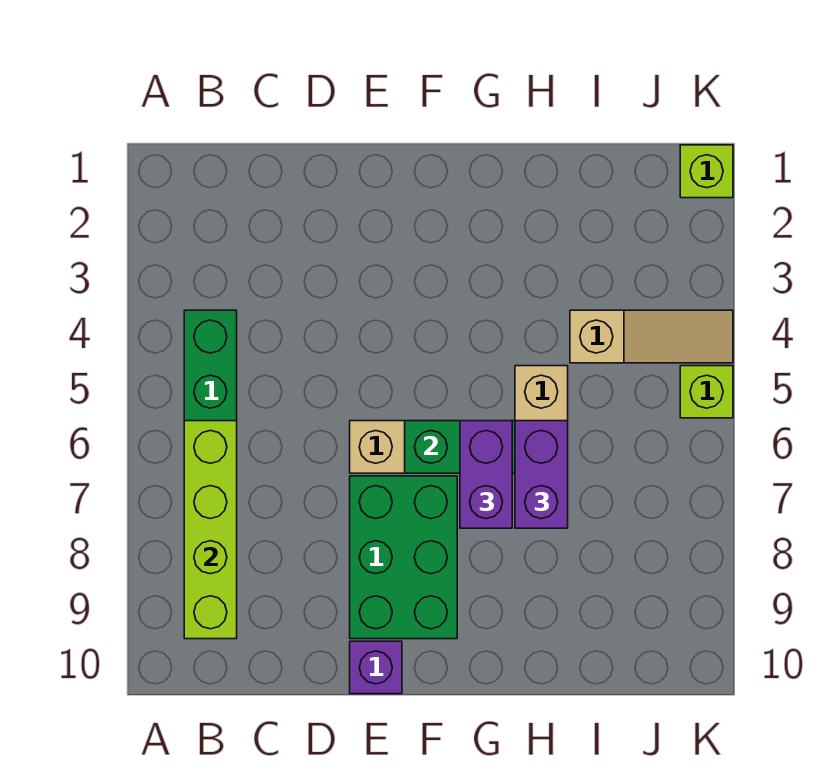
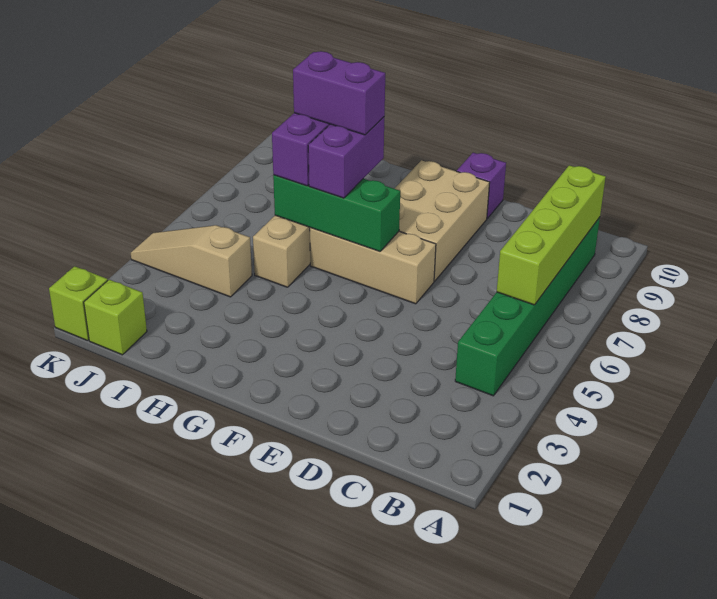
green brick E7:F9 level 1 -> tan brick E7:F9 level 1
none -> purple brick G7:H7 level 4
lime brick K5 level 1 -> lime brick J1 level 1

